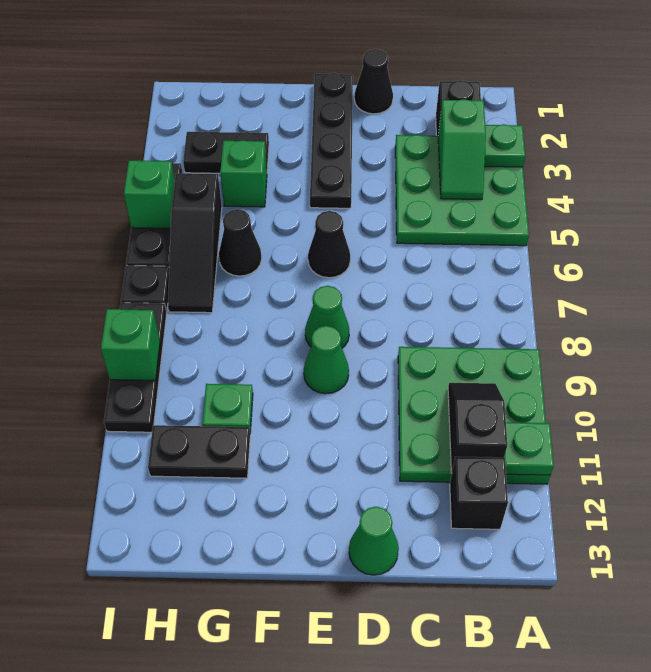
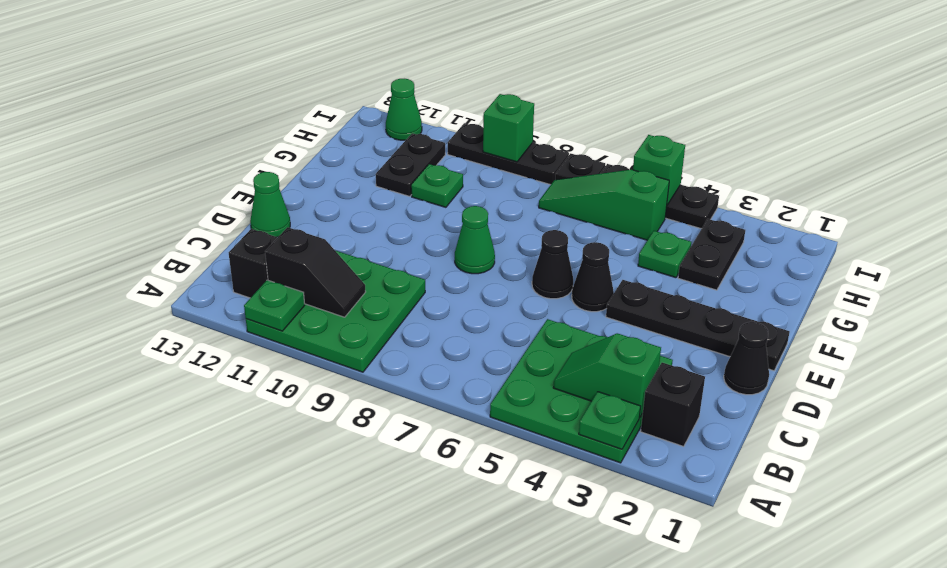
green cone E9 level 1 -> green cone I12 level 1
green brick G4 level 1 -> green plate G4 level 1
black cone G6 level 1 -> black cone E5 level 1
black slope H5:H7 level 1 top 5 -> green slope H5:H7 level 1 top 5

